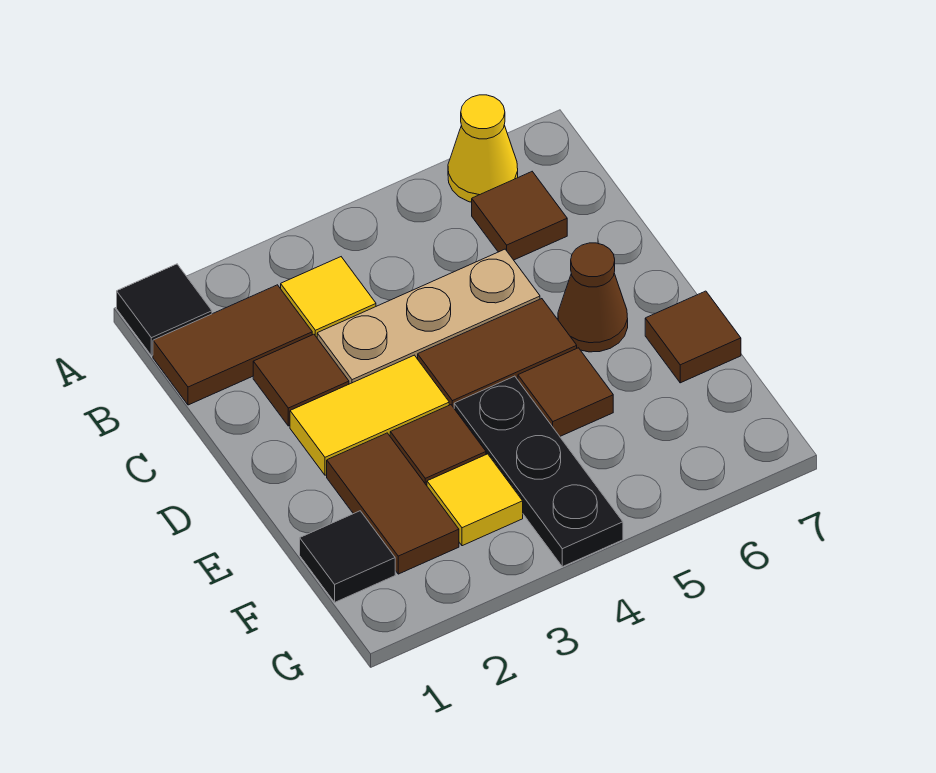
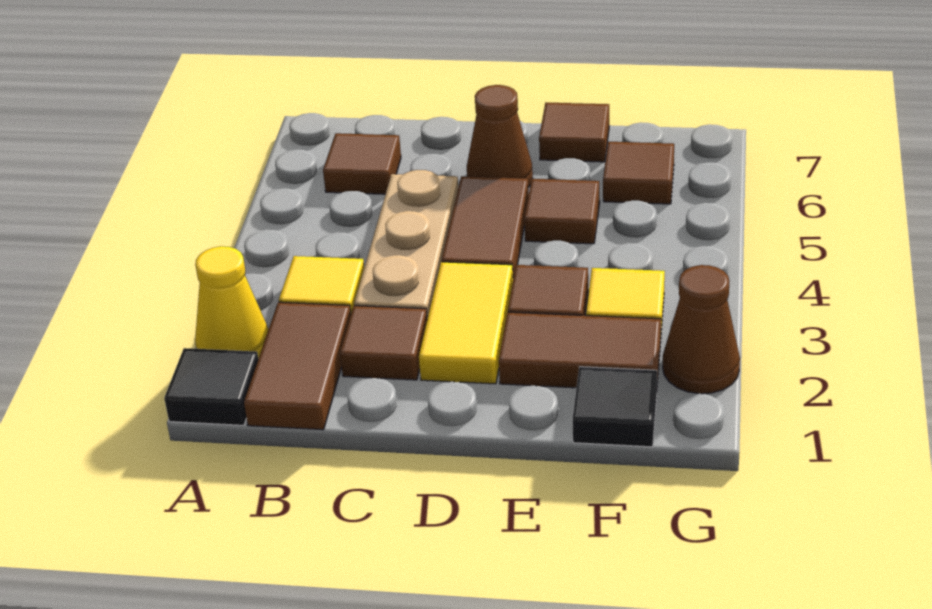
yellow cone A6 level 1 -> yellow cone A2 level 1
black plate E4:G4 level 1 -> none
none -> brown tile F6 level 1
none -> brown cone G2 level 1

